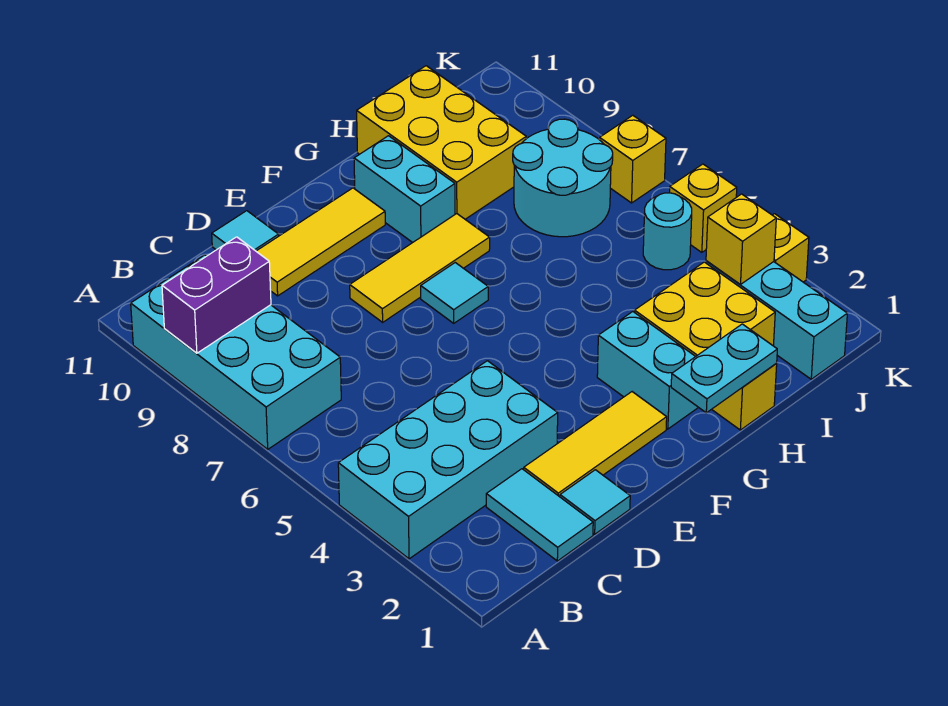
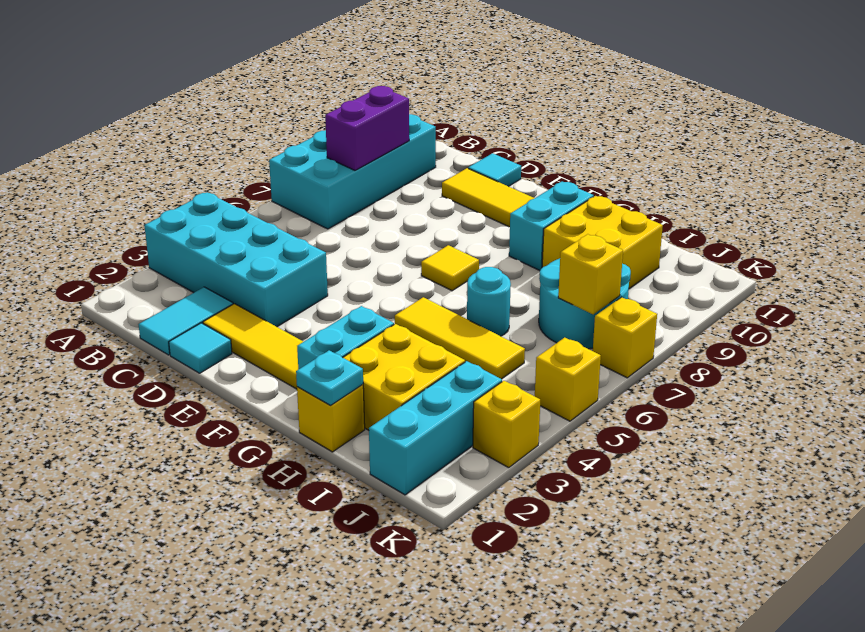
purple brick A9:B9 level 2 -> purple brick B8:B9 level 2
yellow tile E8:G8 level 1 -> yellow tile G5:I5 level 1
cyan tile F7 level 1 -> yellow tile F7 level 1
cyan plate G1:H1 level 2 -> cyan plate H1 level 2
yellow brick H9:I11 level 1 -> yellow brick H9:I10 level 1
yellow brick J3 level 2 -> yellow brick J7 level 2
cyan round brick J5 level 1 -> cyan round brick H6 level 1

